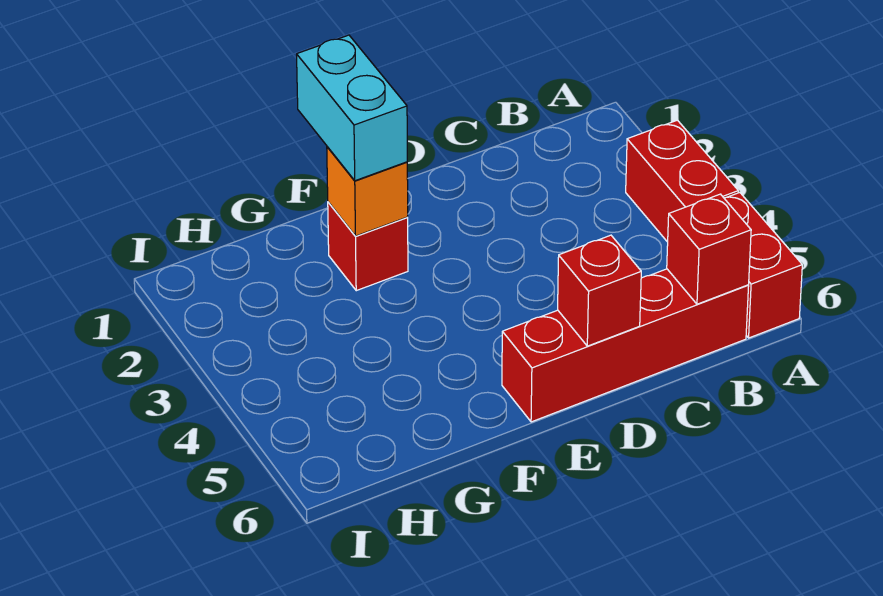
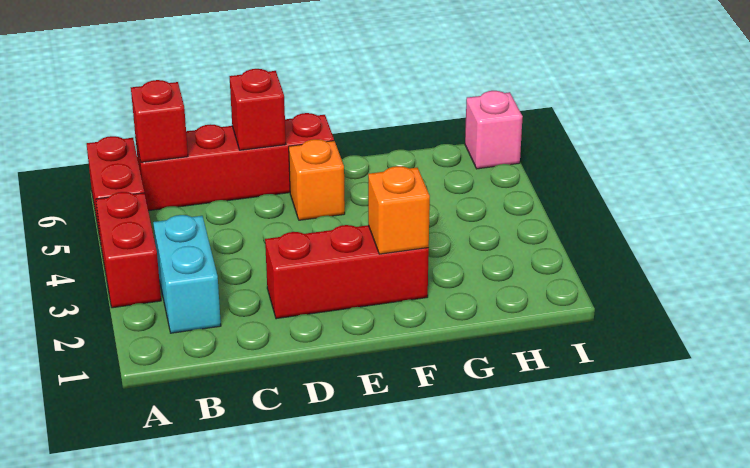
none -> orange brick E5 level 1
cyan brick F1:F2 level 3 -> cyan brick B2:B3 level 1
red brick F2 level 1 -> red brick D2:F2 level 1
none -> pink brick I6 level 1

